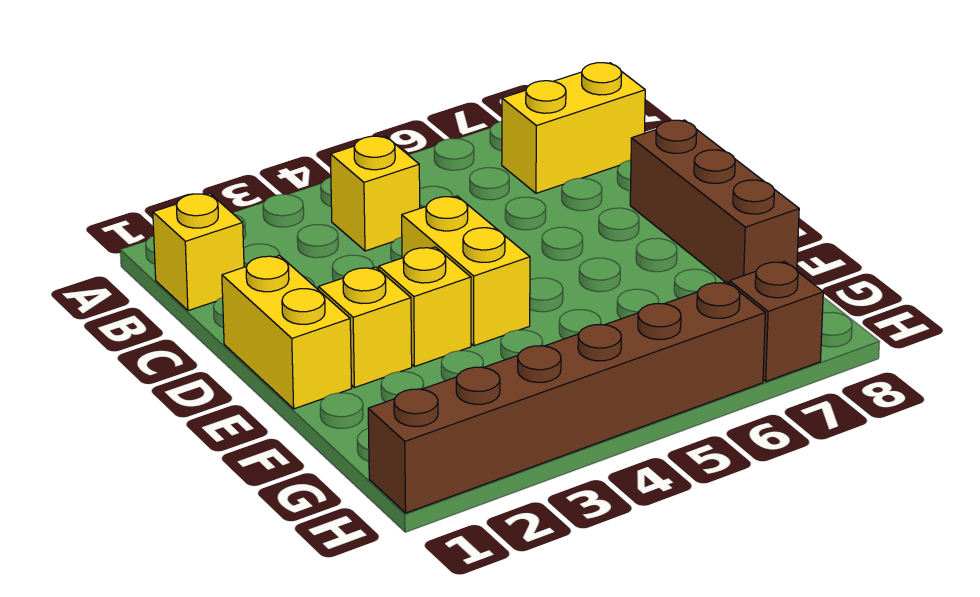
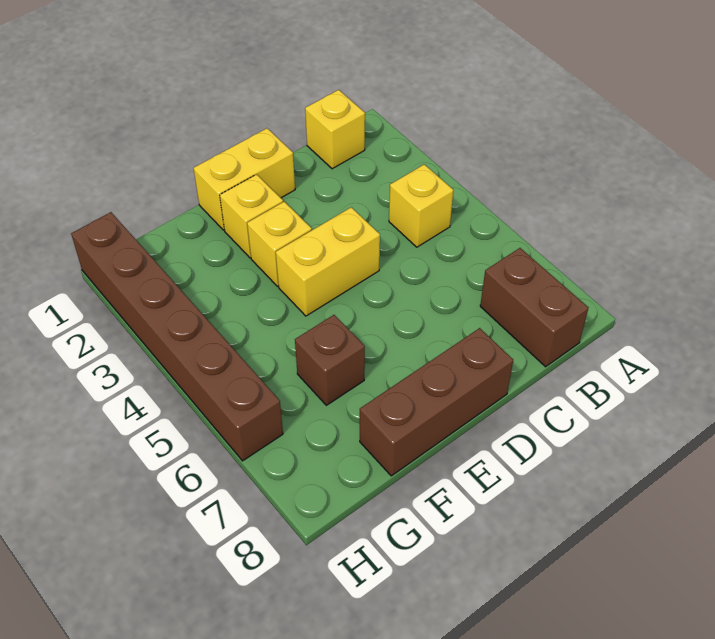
yellow brick B7:B8 level 1 -> brown brick B7:B8 level 1
brown brick H7 level 1 -> brown brick F6 level 1

